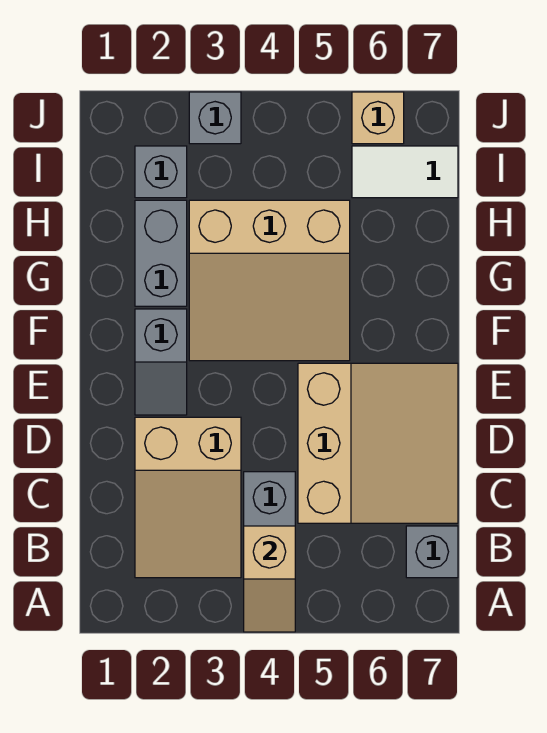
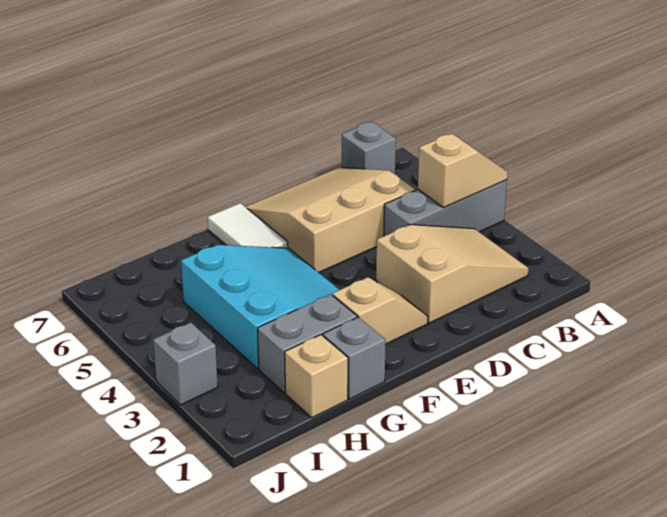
grey slope E2:F2 level 1 top F -> tan slope E2:F2 level 1 top F
tan slope F3:H5 level 1 top H -> cyan slope F3:H5 level 1 top H
grey brick I2 level 1 -> grey brick G1 level 1
white tile I6:I7 level 1 -> white tile F6:F7 level 1
tan brick J6 level 1 -> tan brick H1 level 1

